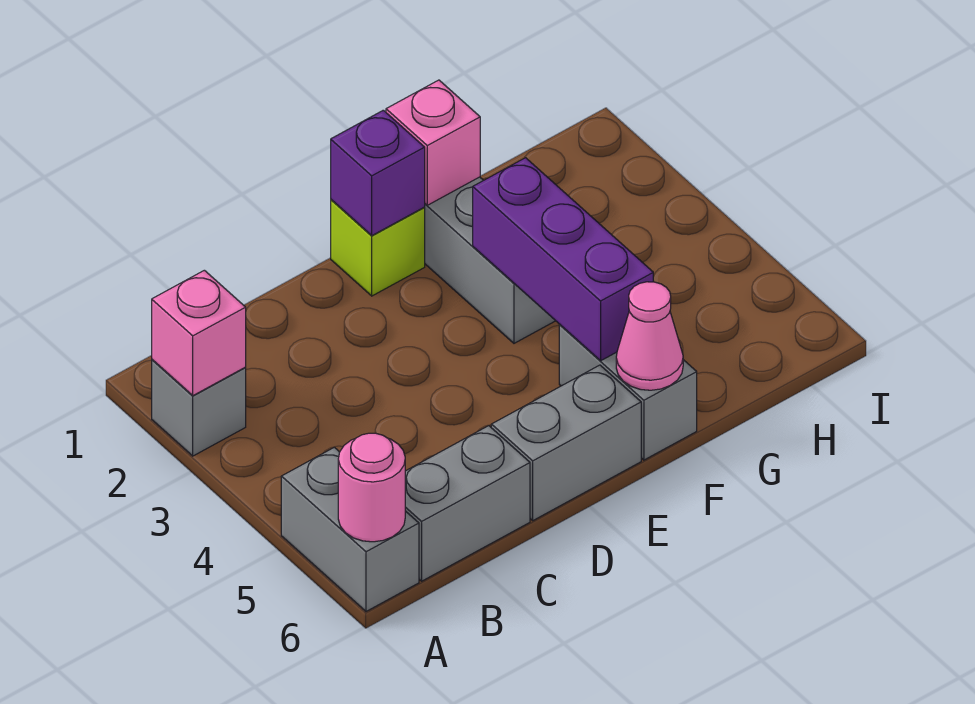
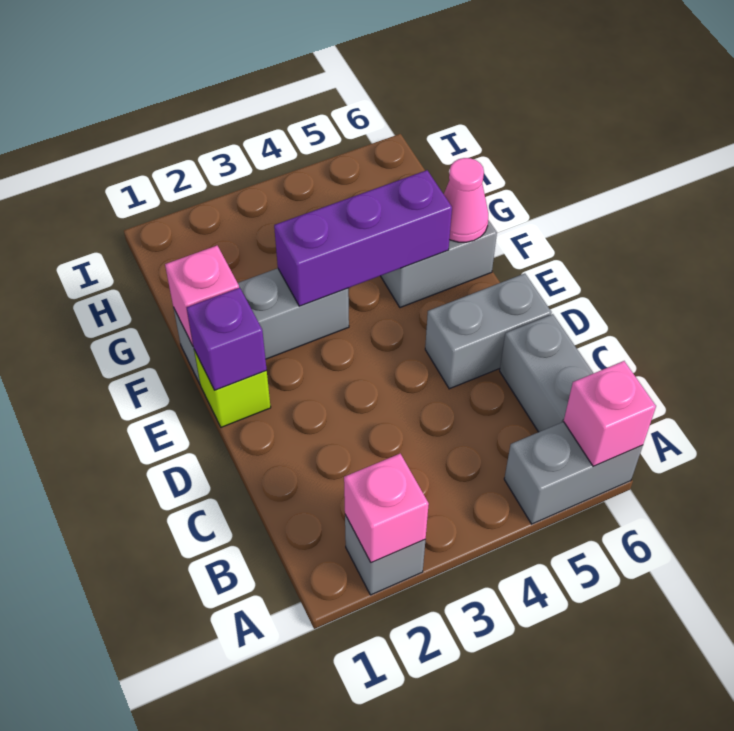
pink round brick A6 level 2 -> pink brick A6 level 2
grey brick D6:E6 level 1 -> grey brick D5:D6 level 1

